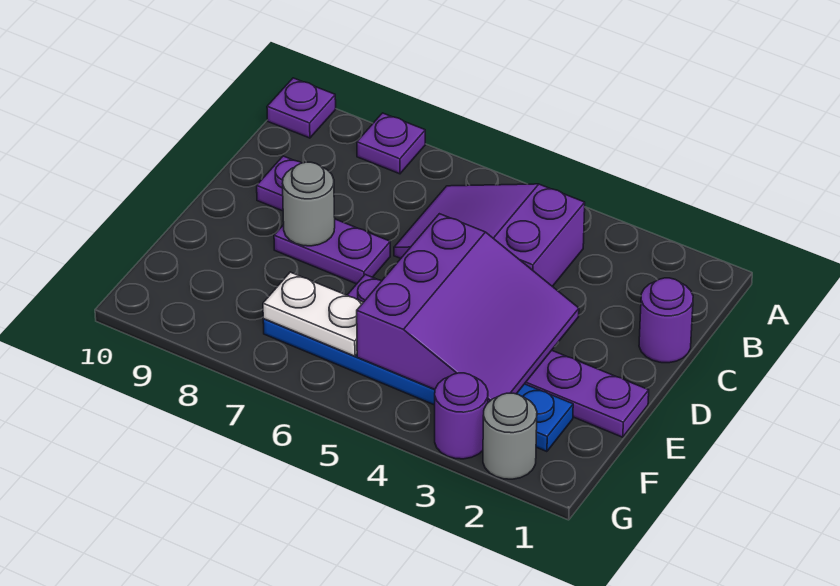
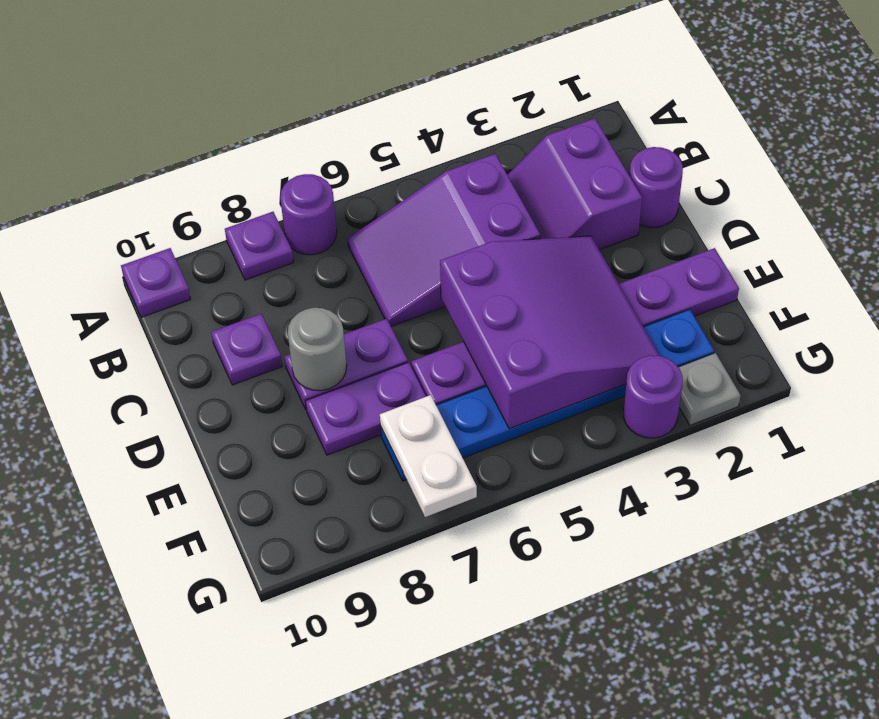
none -> purple round brick A7 level 1
none -> purple slope B2:C3 level 1 top 2
none -> purple plate E7:E8 level 1
white plate F6:F7 level 2 -> white plate F7:G7 level 2
grey round brick G2 level 1 -> grey plate G2 level 1

